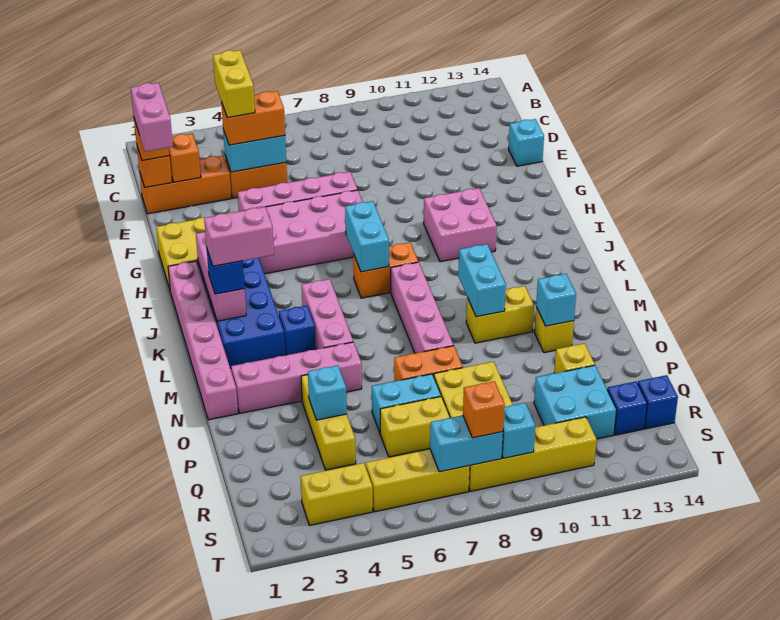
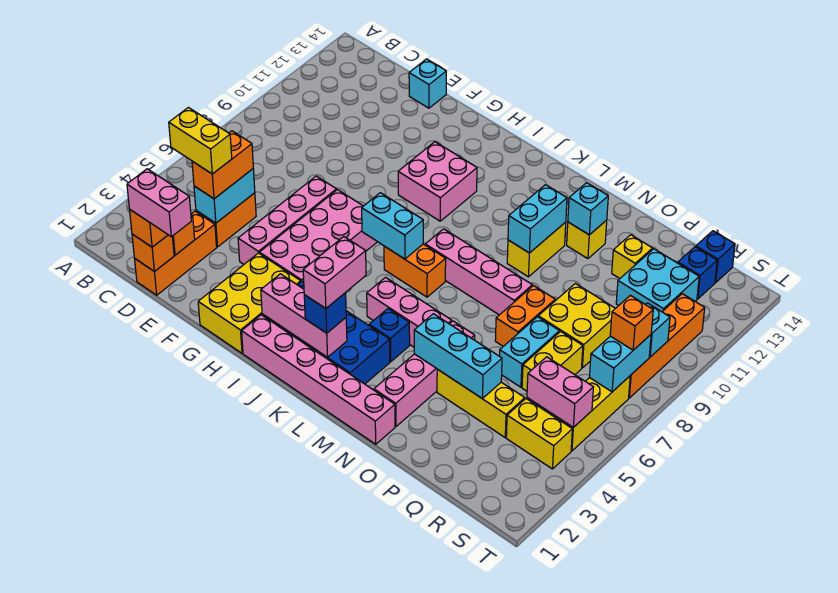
orange brick J7:J8 level 1 -> orange brick J7:K7 level 1
cyan brick L10:M10 level 2 -> cyan brick M10:M11 level 2
cyan brick P4 level 2 -> cyan brick N4:P4 level 2
none -> pink brick R5:S5 level 2
yellow brick S3:S4 level 1 -> yellow brick R4:S4 level 1
yellow brick S8:S11 level 1 -> orange brick S8:S11 level 1

